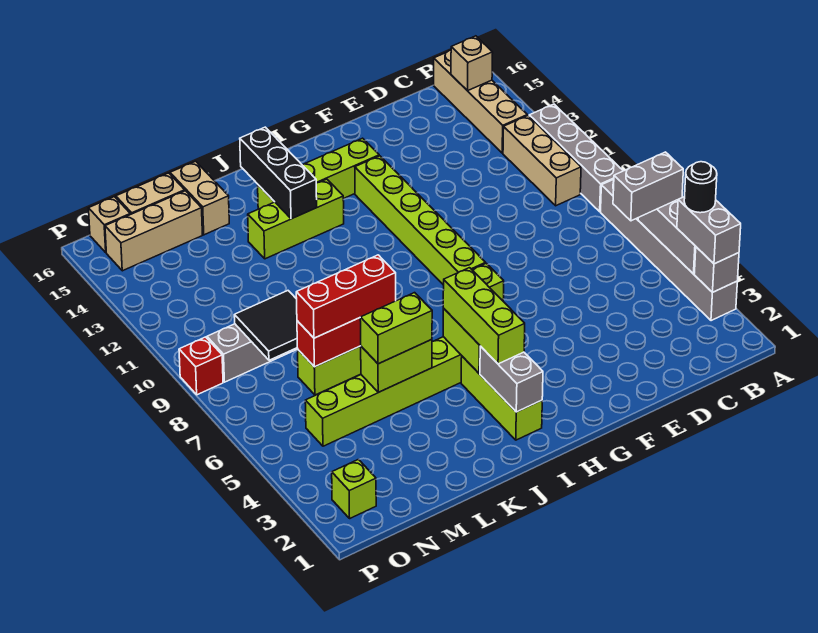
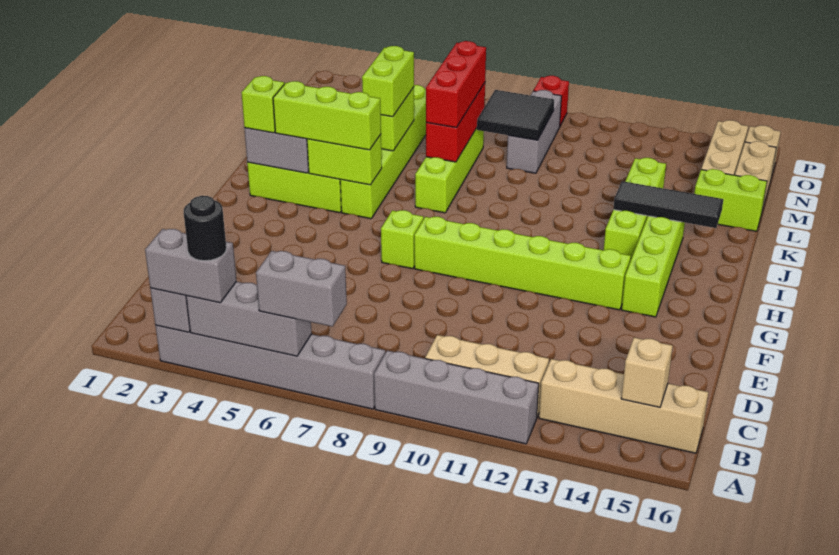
grey brick A6:B6 level 3 -> grey brick A6:A7 level 3
lime brick I13:K13 level 1 -> lime brick I13:L13 level 1
black brick J13:J15 level 2 -> black tile J13:J15 level 2
tan brick L15:L16 level 1 -> lime brick L15:L16 level 1
lime brick O2 level 1 -> lime brick I2 level 3

